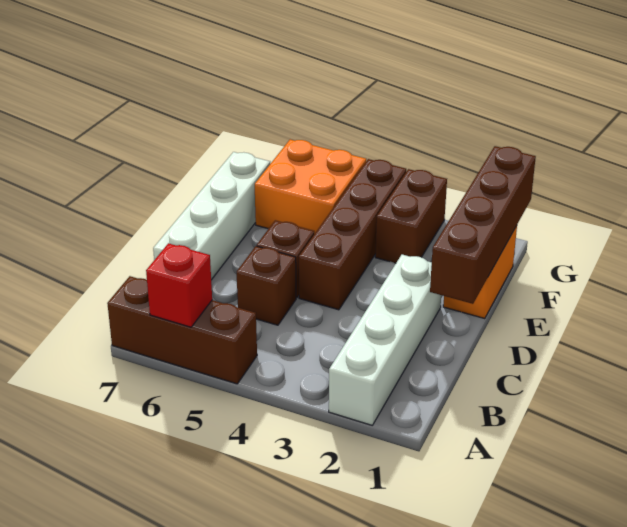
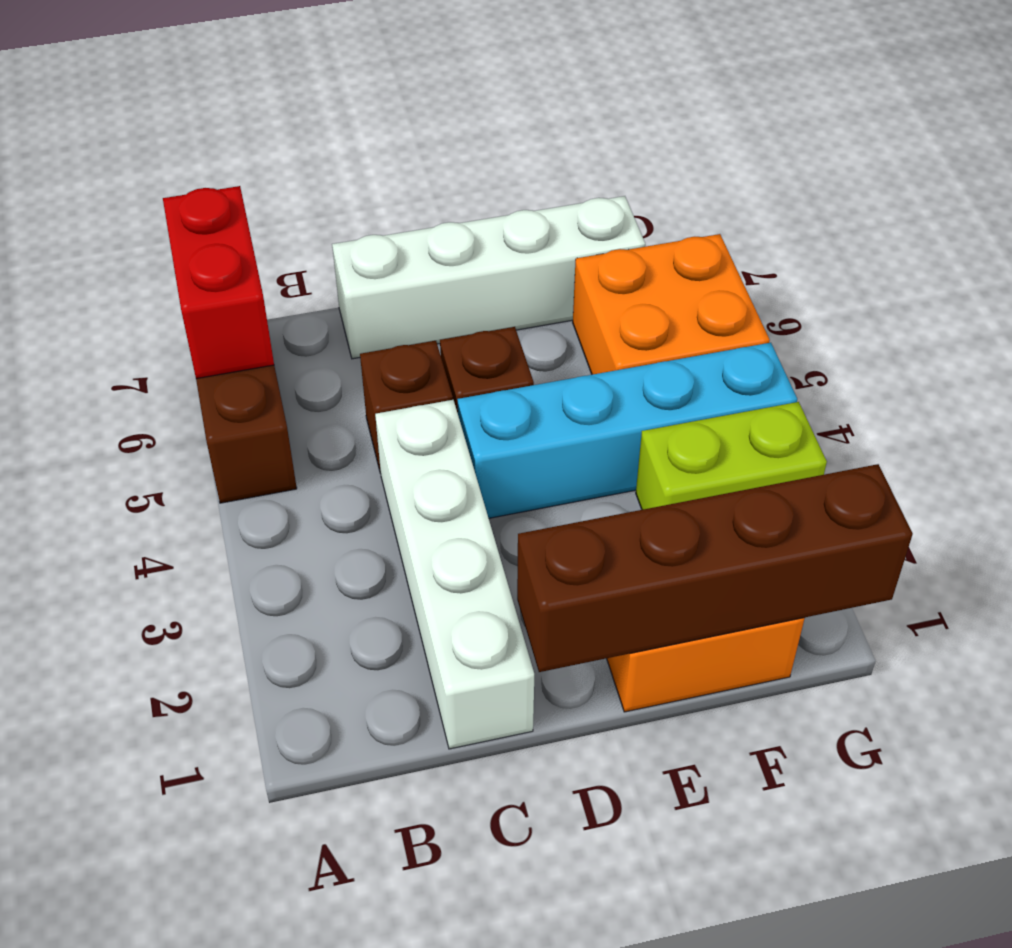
white brick A2:D2 level 1 -> white brick C1:C4 level 1
red brick A6 level 2 -> red brick A6:A7 level 2
brown brick D4:G4 level 1 -> cyan brick D4:G4 level 1
brown brick F3:G3 level 1 -> lime brick F3:G3 level 1

